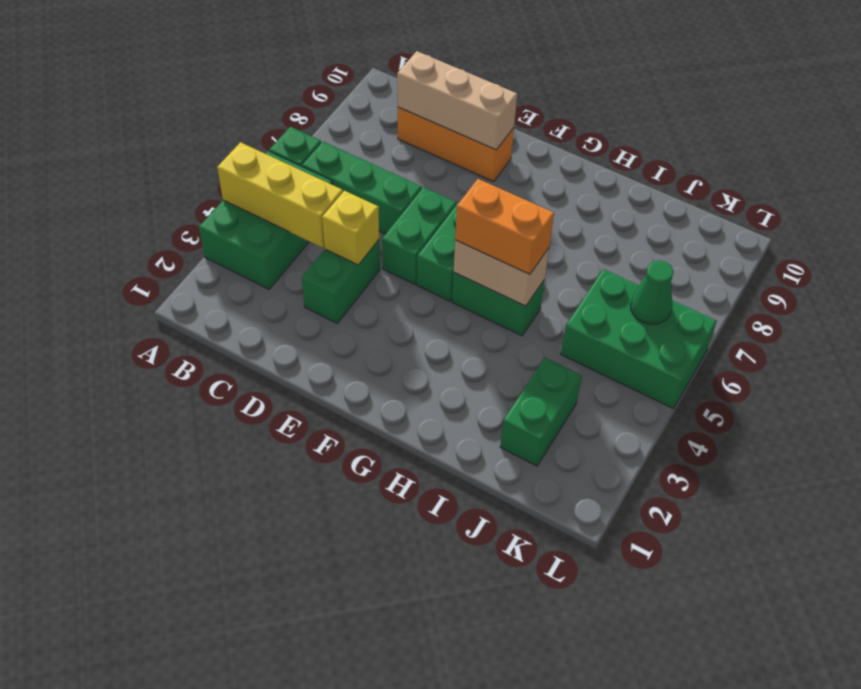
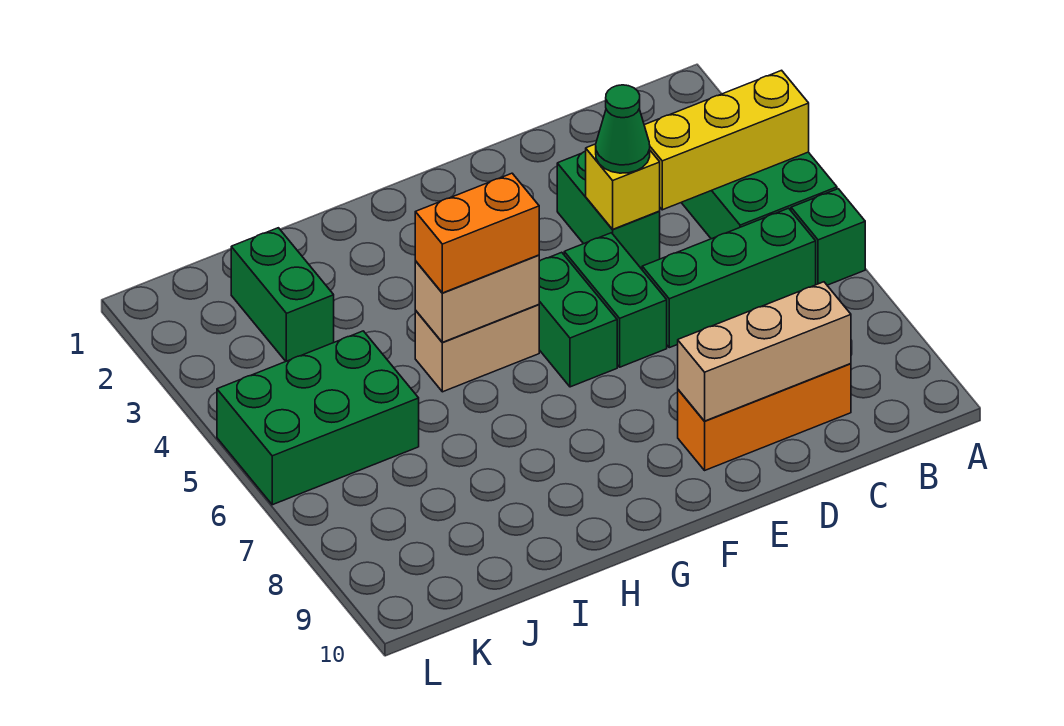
green brick G5:H5 level 1 -> tan brick G5:H5 level 1
green cone K6 level 2 -> green cone D4 level 3

